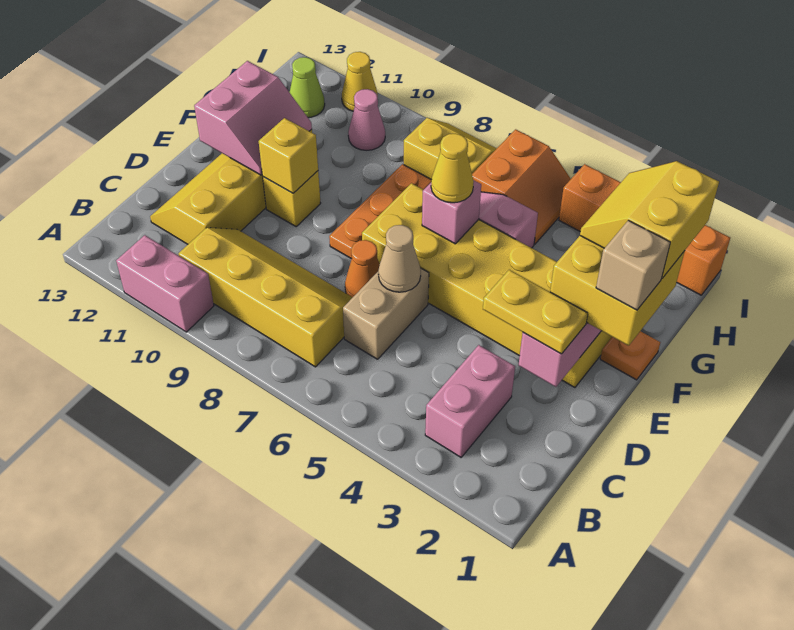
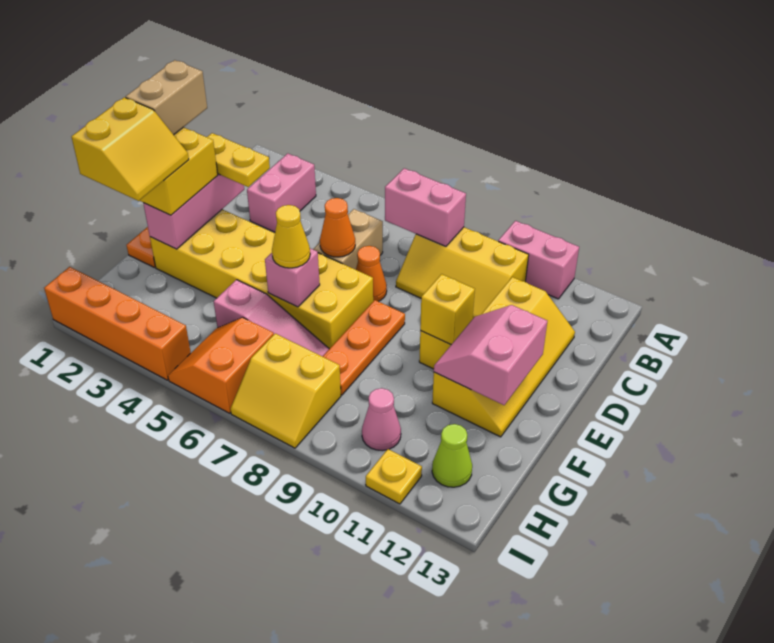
yellow slope B7:C10 level 1 top B -> yellow slope B8:C10 level 1 top B
none -> pink brick B7:B8 level 2
tan cone D6 level 2 -> orange cone D6 level 2
tan brick E1 level 4 -> tan brick D1:E1 level 4
yellow cone I11 level 1 -> yellow plate I11 level 1

